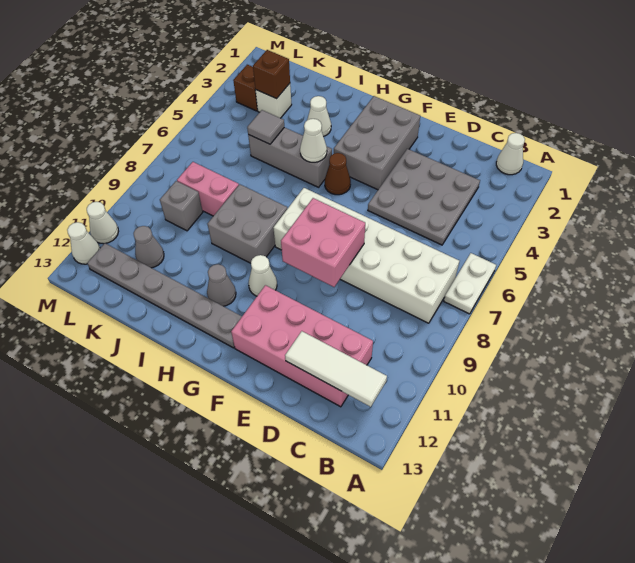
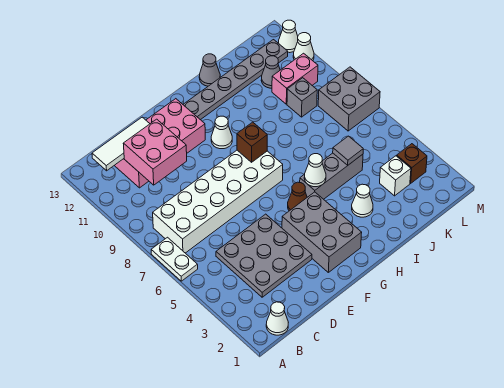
pink brick E8:F9 level 2 -> pink brick C10:D11 level 2
grey brick H8:I9 level 1 -> grey brick L7:M8 level 1
grey cone H11 level 1 -> grey cone I13 level 1
pink brick J8:K8 level 1 -> pink brick K10:L10 level 1
brown brick K3 level 2 -> brown brick G8 level 2

